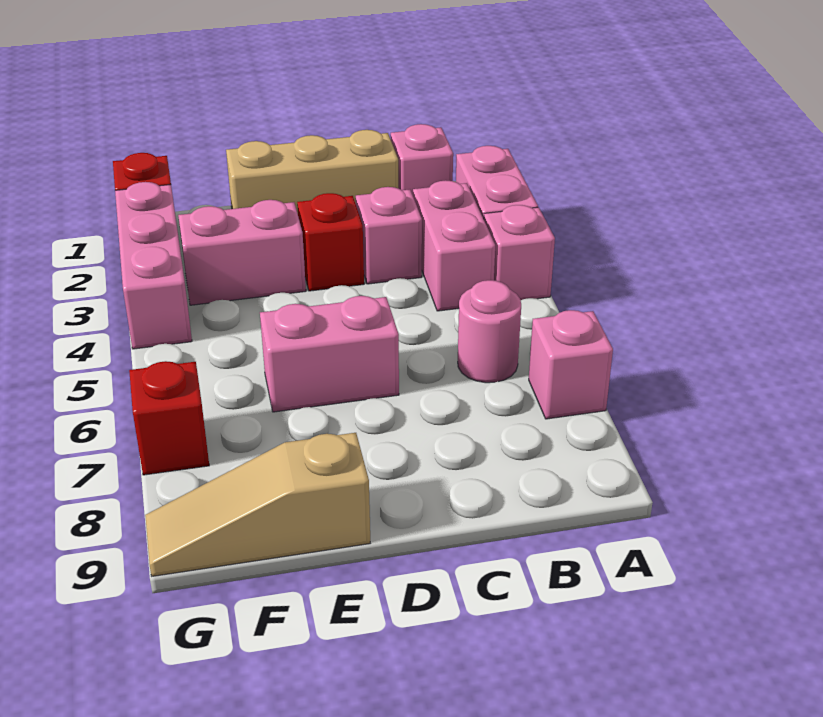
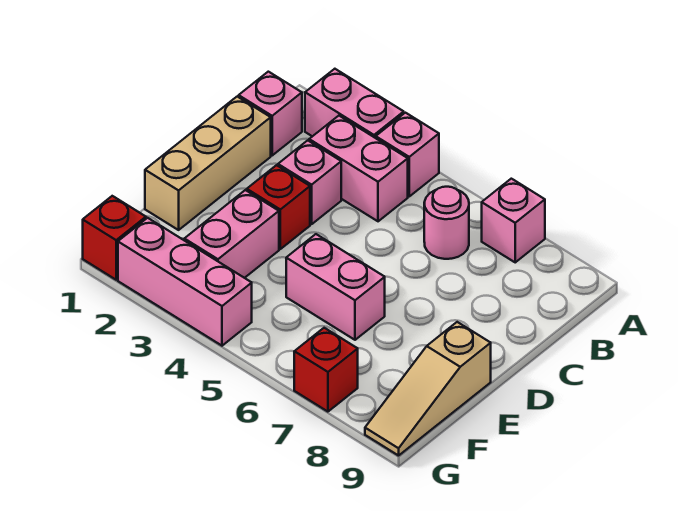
pink brick D6:E6 level 1 -> pink brick E5:E6 level 1

